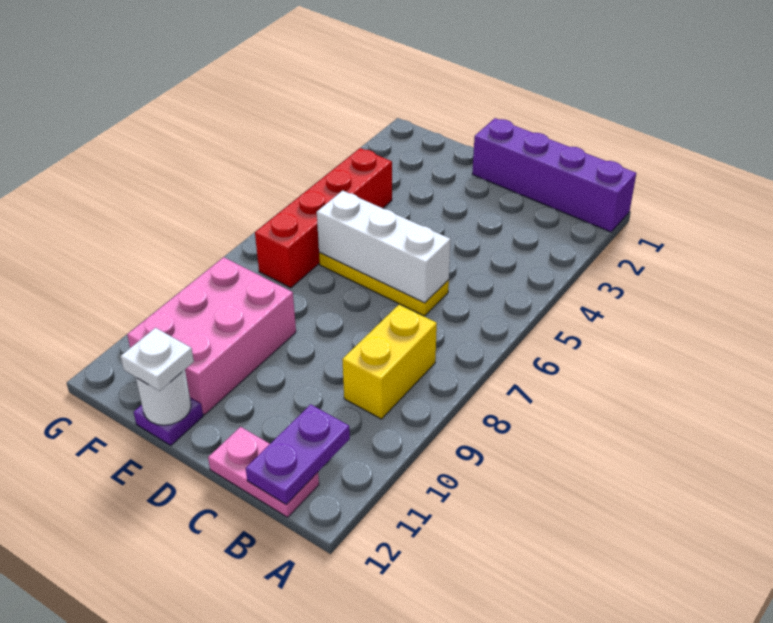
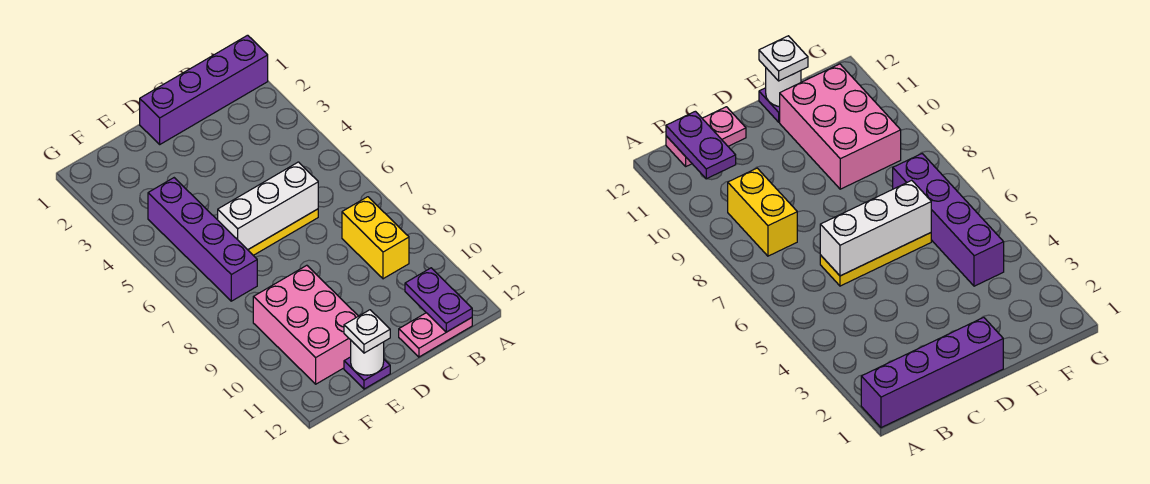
red brick F4:F7 level 1 -> purple brick F4:F7 level 1

